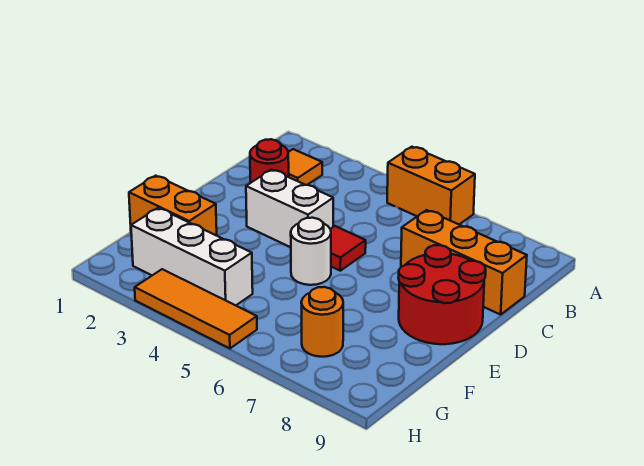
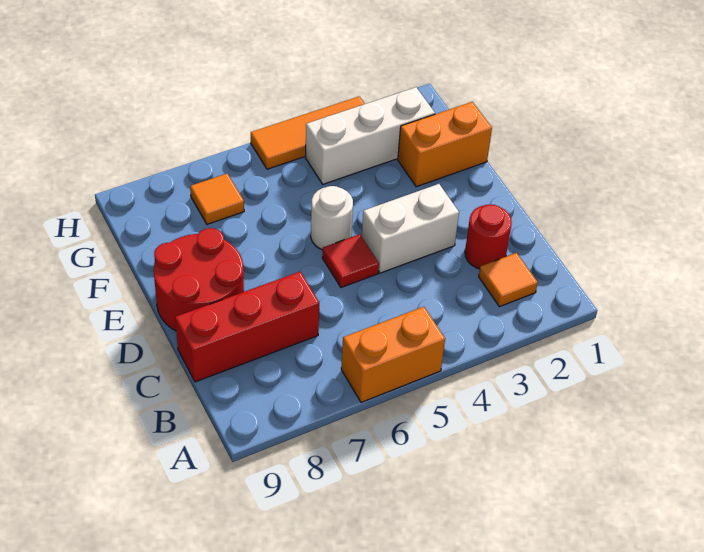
orange brick C7:C9 level 1 -> red brick C7:C9 level 1
orange round brick G7 level 1 -> orange tile G7 level 1

